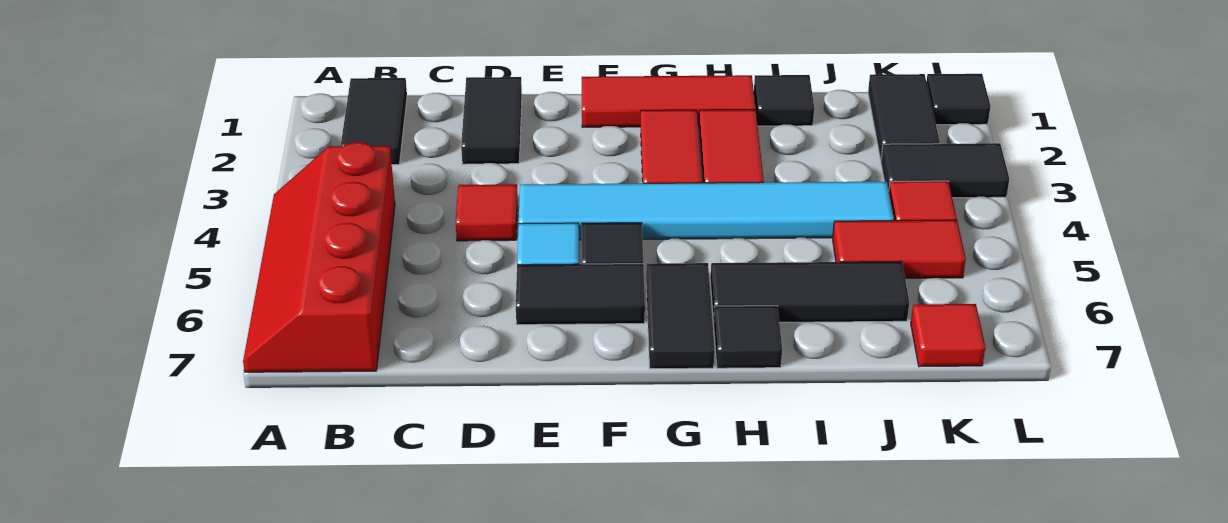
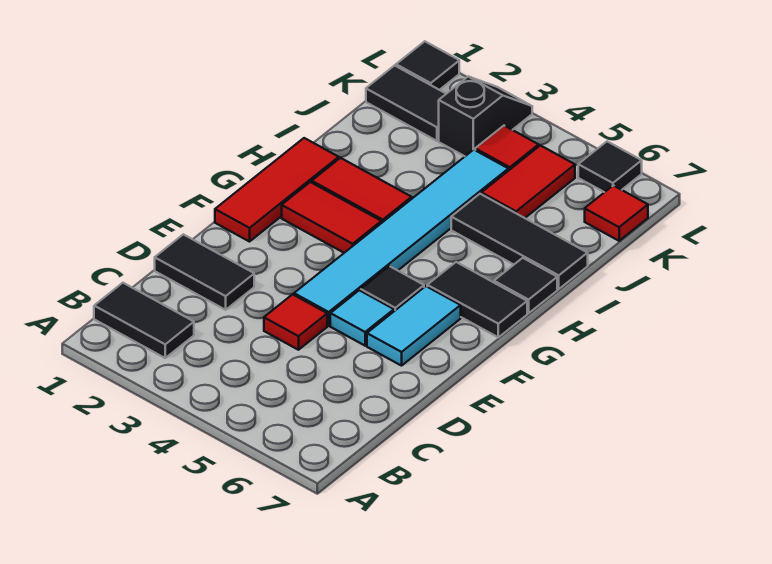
red slope A4:B7 level 1 top B -> none
black tile E6:F6 level 1 -> cyan tile E6:F6 level 1
black tile H6:J6 level 1 -> black tile I5:I7 level 1
black tile I1 level 1 -> black tile L6 level 1
black tile K3:L3 level 1 -> black slope K3:L3 level 1 top K

